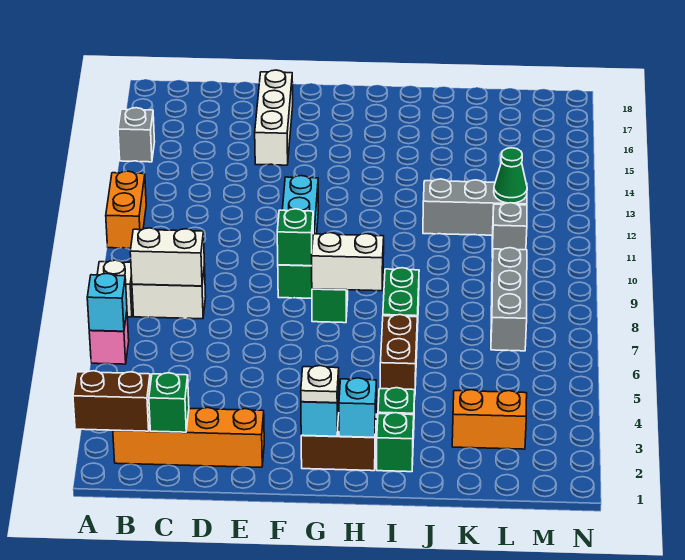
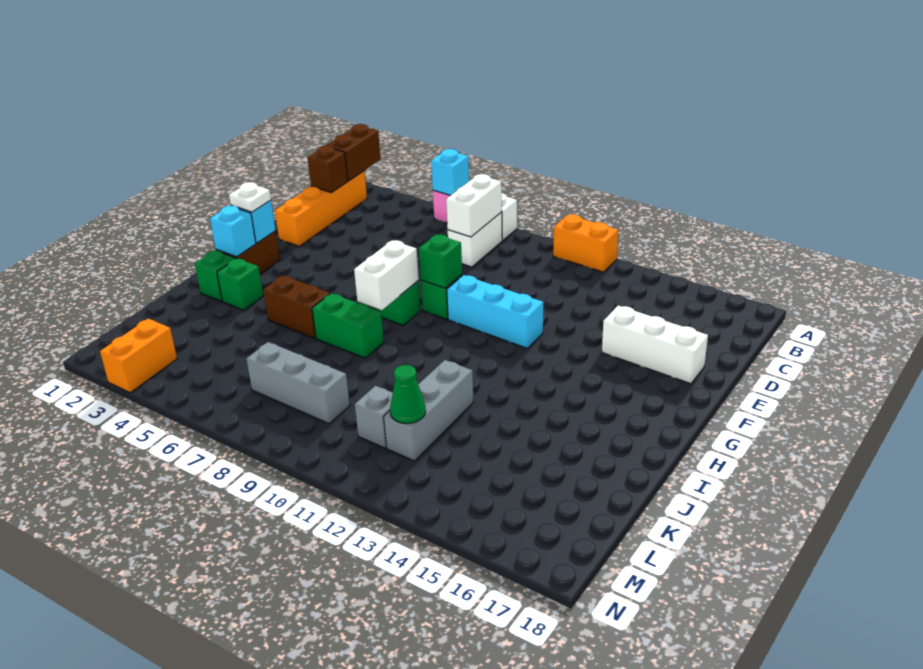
grey brick A15 level 1 -> none
green brick C2 level 2 -> brown brick C2 level 2
orange brick K3:L3 level 1 -> orange brick M3:N3 level 1

